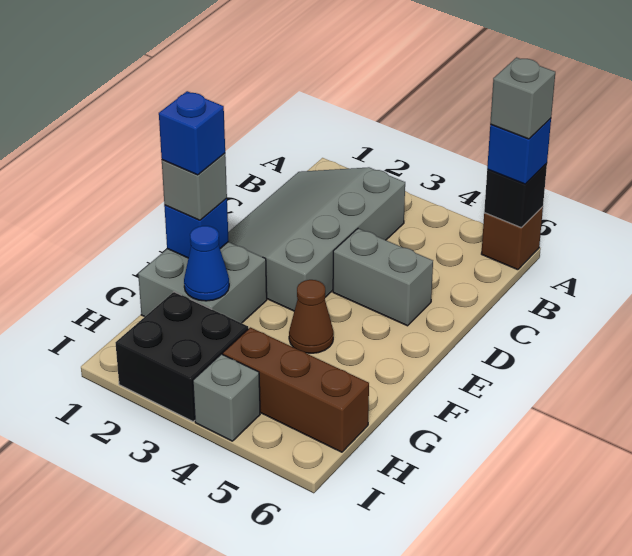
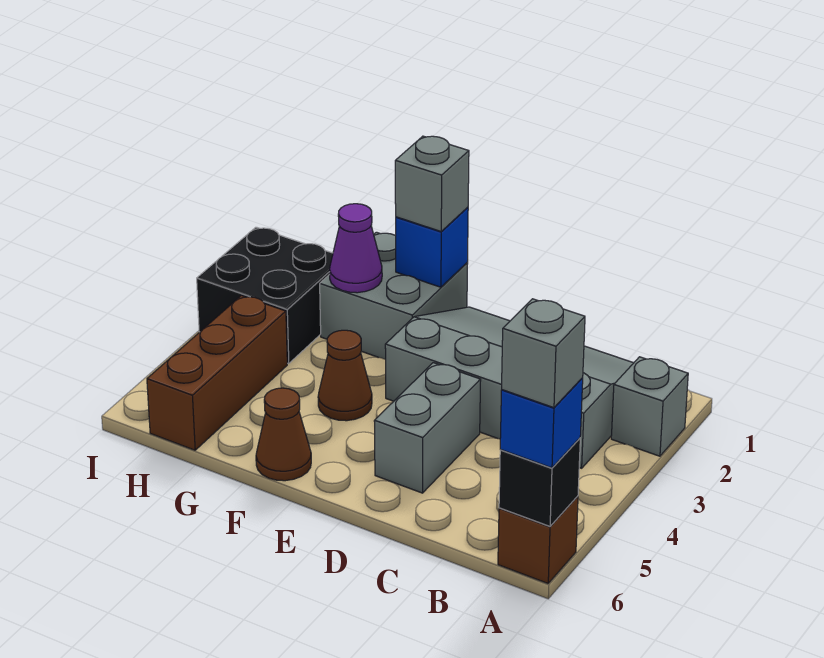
blue brick F1 level 4 -> none
none -> brown cone F6 level 1
blue cone G2 level 2 -> purple cone G2 level 2
grey brick I4 level 1 -> grey brick A2 level 1

